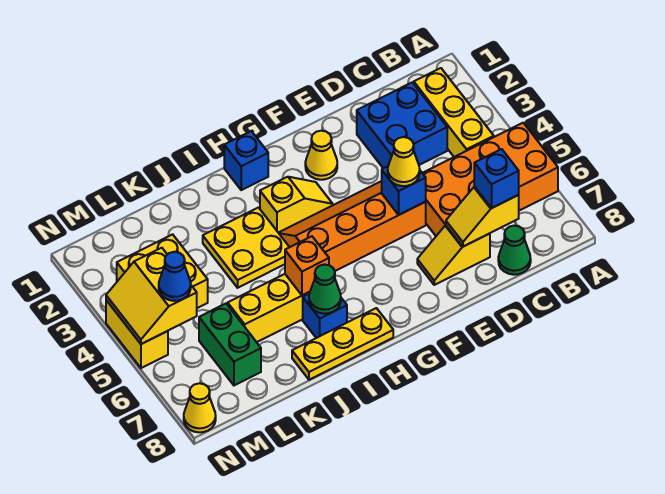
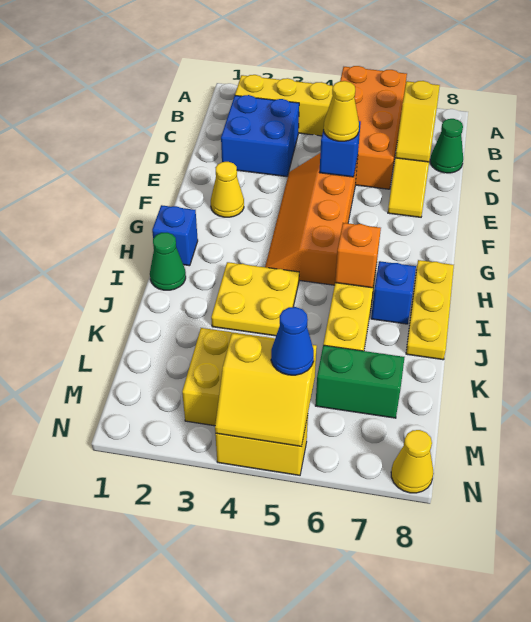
blue brick C7 level 3 -> none
yellow slope G3:H3 level 1 top H -> none
green cone I7 level 2 -> green cone I1 level 1

